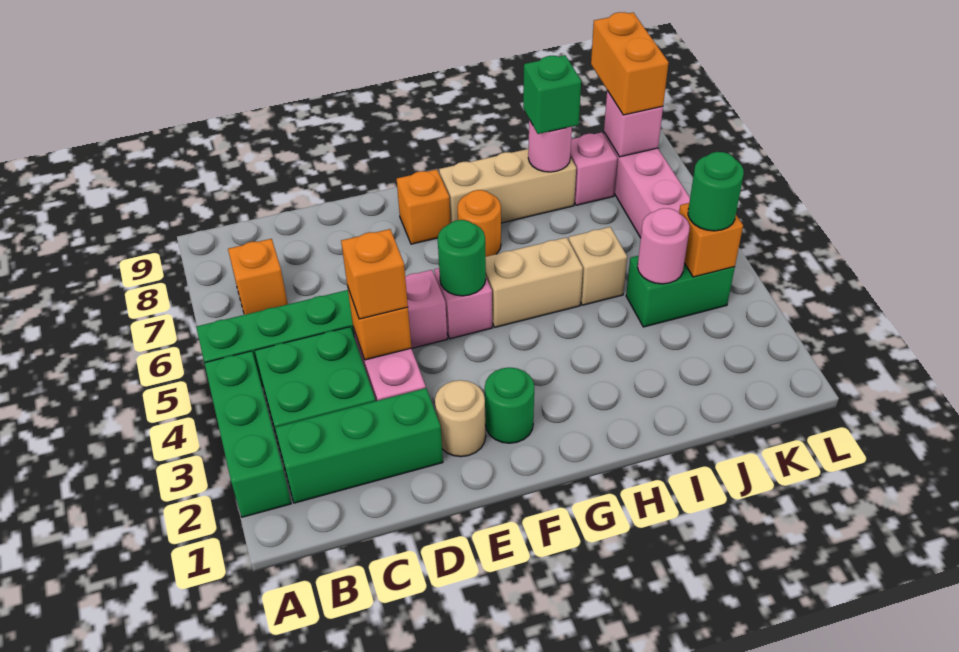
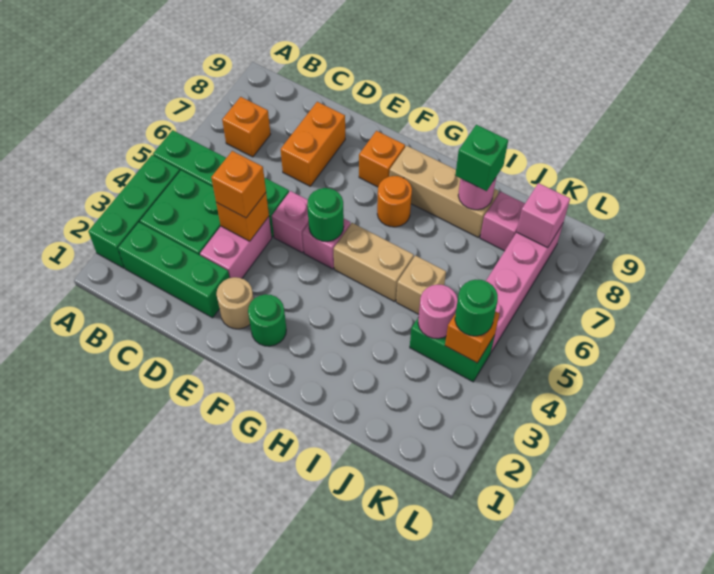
orange brick K8:K9 level 3 -> orange brick D7:D8 level 1

